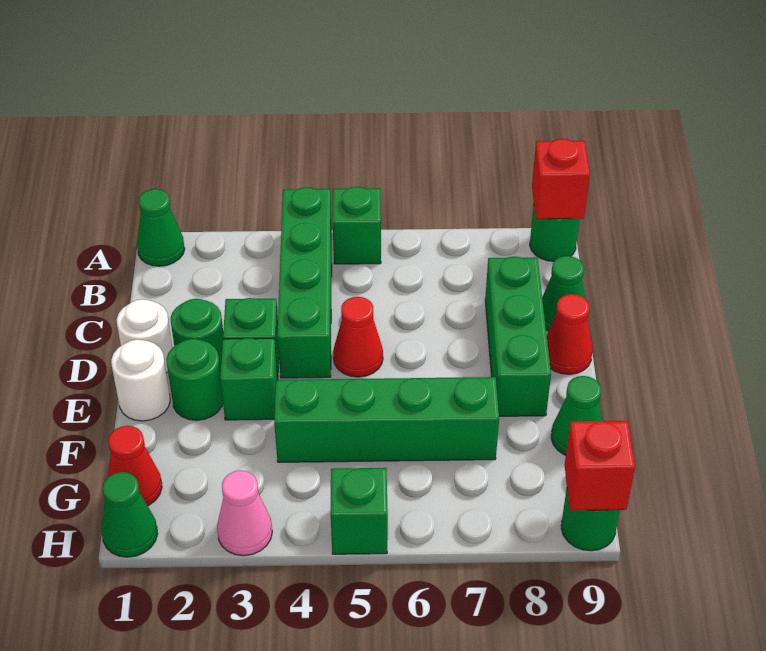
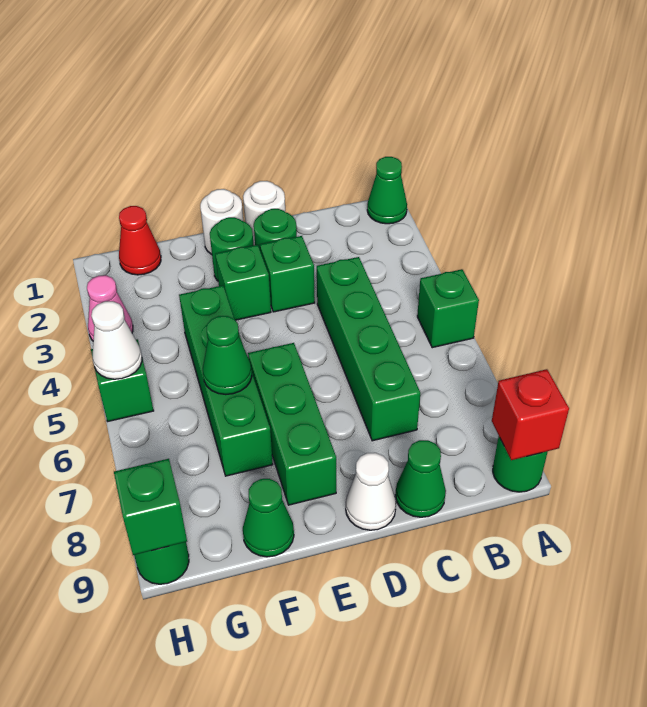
green brick A4:D4 level 1 -> green brick C4:C7 level 1
green brick C8:E8 level 1 -> green brick E6:E8 level 1
red cone D5 level 1 -> none
red cone D9 level 1 -> white cone D9 level 1
green cone H1 level 1 -> green cone F6 level 2
none -> white cone H5 level 2
red brick H9 level 2 -> green brick H9 level 2

